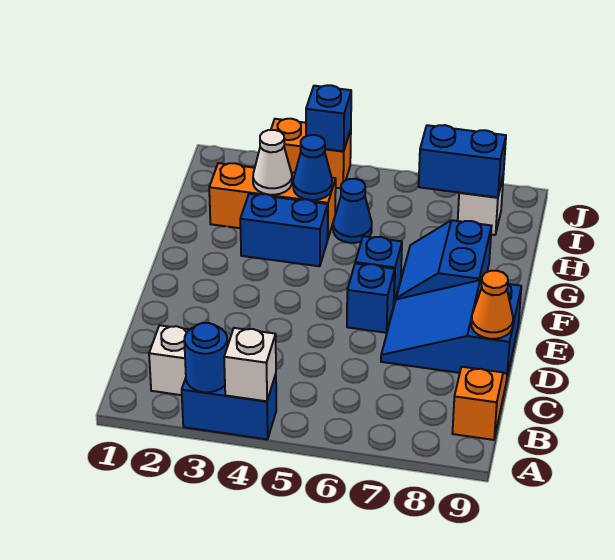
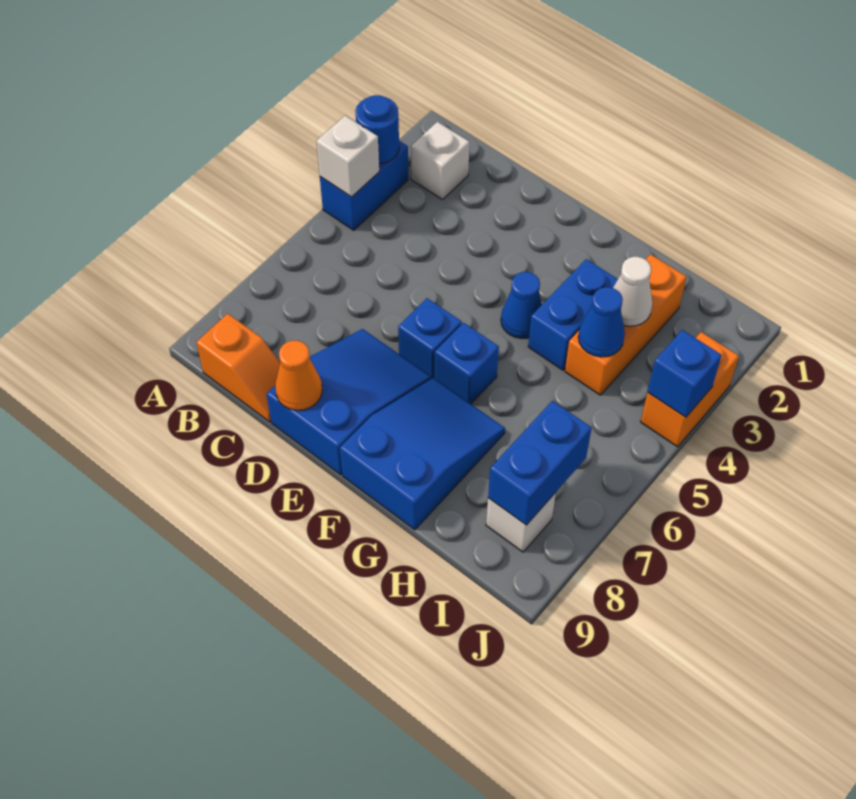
blue slope F7:G8 level 1 top 8 -> blue slope F7:G9 level 1 top 9
blue cone H5 level 1 -> blue cone F4 level 1

